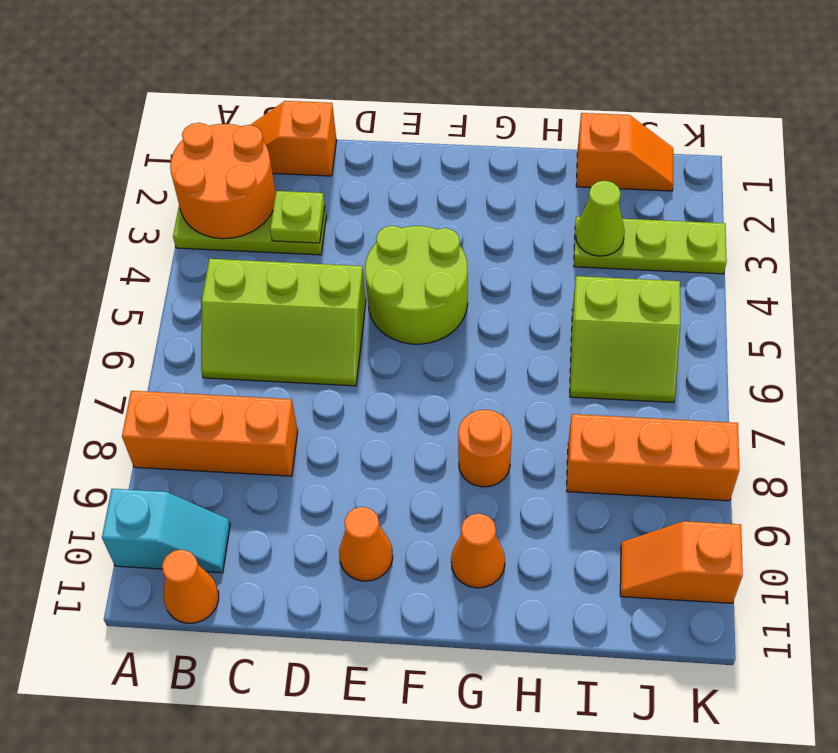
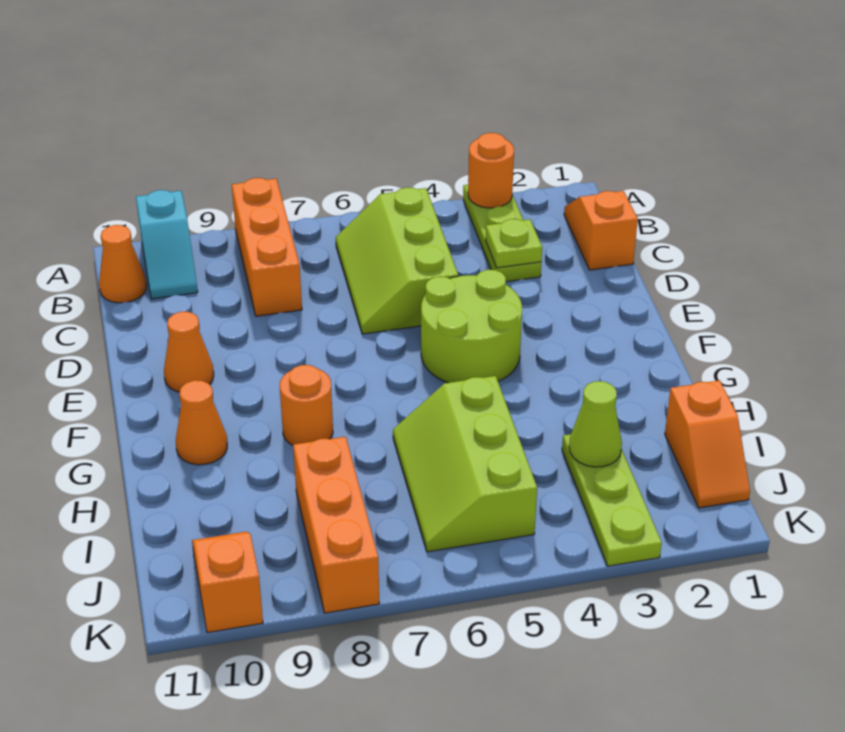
orange round brick A2:B3 level 2 -> orange round brick A3 level 2
lime slope I5:J6 level 1 top 5 -> lime slope H5:J6 level 1 top 5

